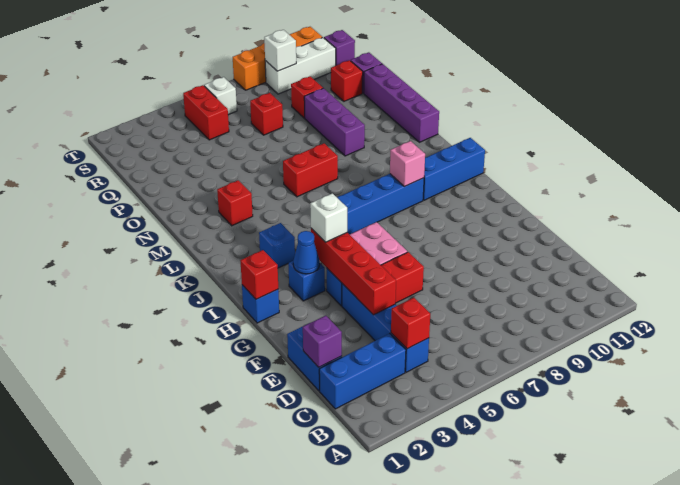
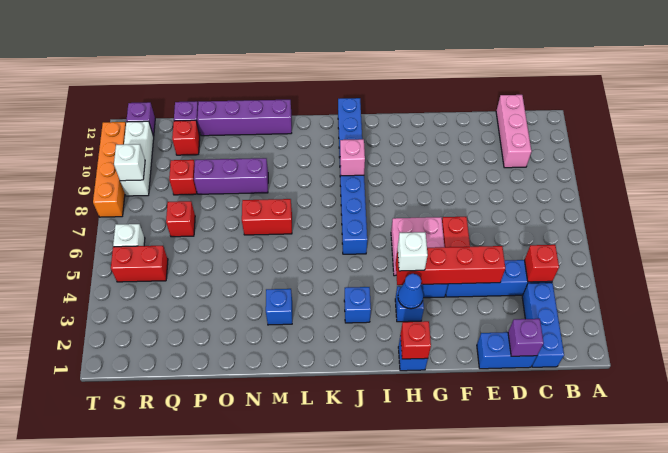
none -> pink brick C10:C12 level 1
red brick M3 level 1 -> blue brick M3 level 1
red brick M6:M7 level 1 -> red brick M7:N7 level 1

